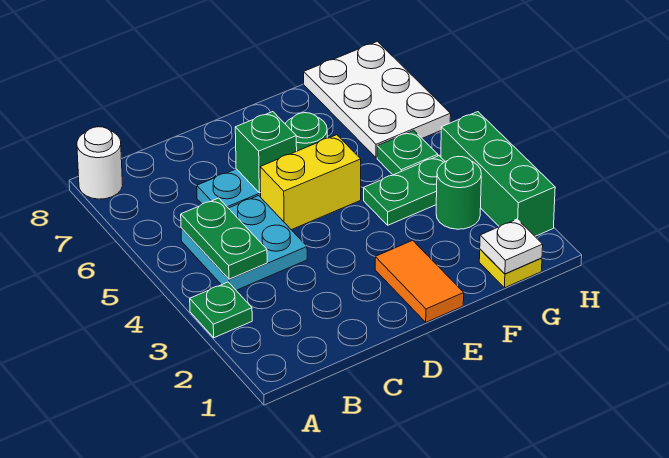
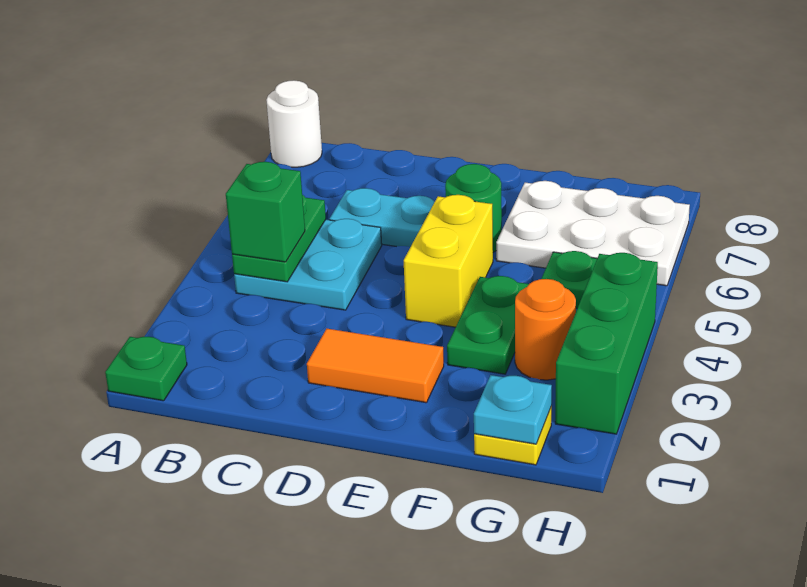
green plate A3 level 1 -> green plate A1 level 1
yellow brick D5:E5 level 1 -> yellow brick E4:E5 level 1
green brick D6 level 2 -> green brick B4 level 3
orange tile E1:E2 level 1 -> orange tile D2:E2 level 1
green plate F4:G4 level 1 -> green plate F3:F4 level 1
white plate G1 level 2 -> cyan plate G1 level 2
green round brick G3 level 1 -> orange round brick G3 level 1
white plate G6:H8 level 1 -> white plate F6:H7 level 1

